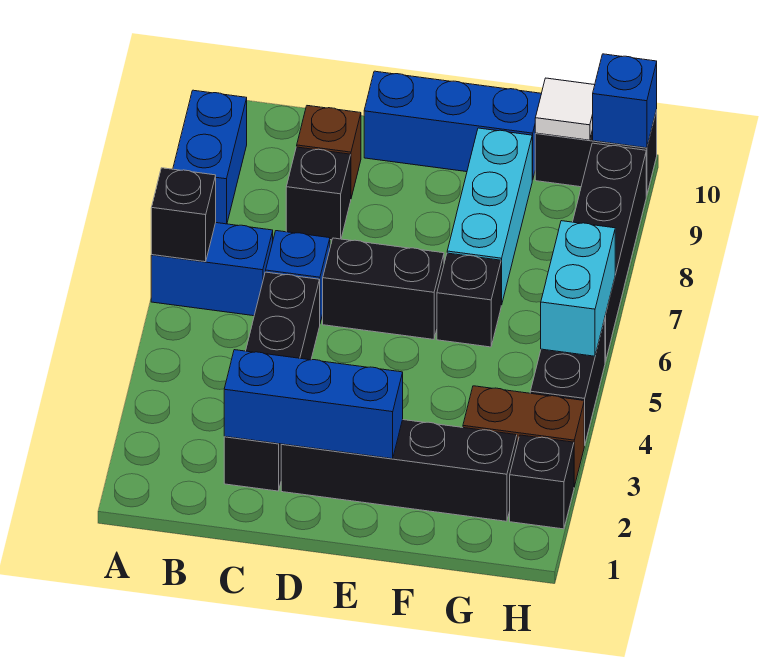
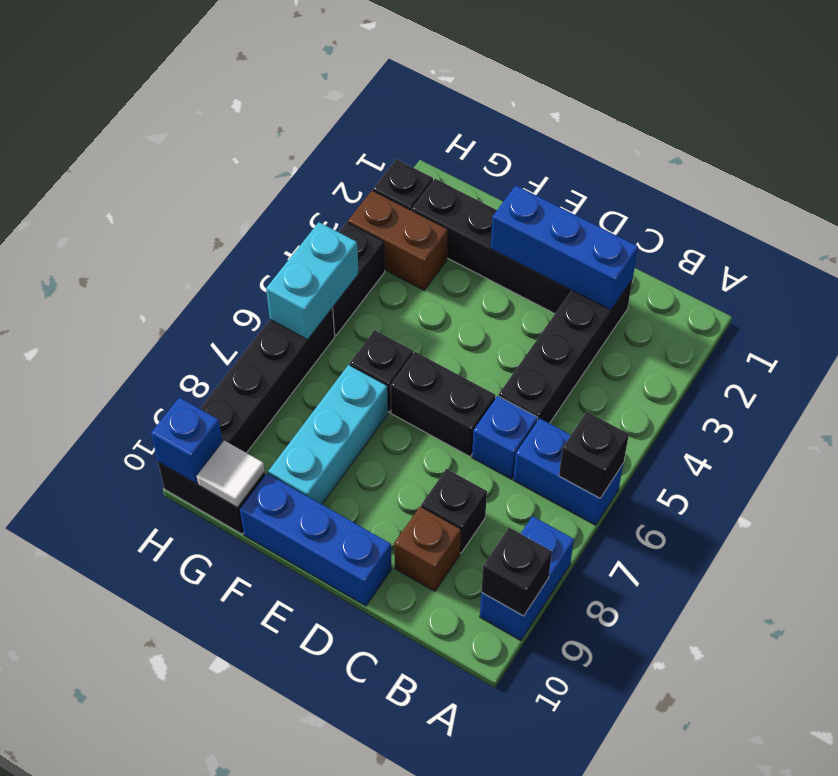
none -> black brick A9 level 2

